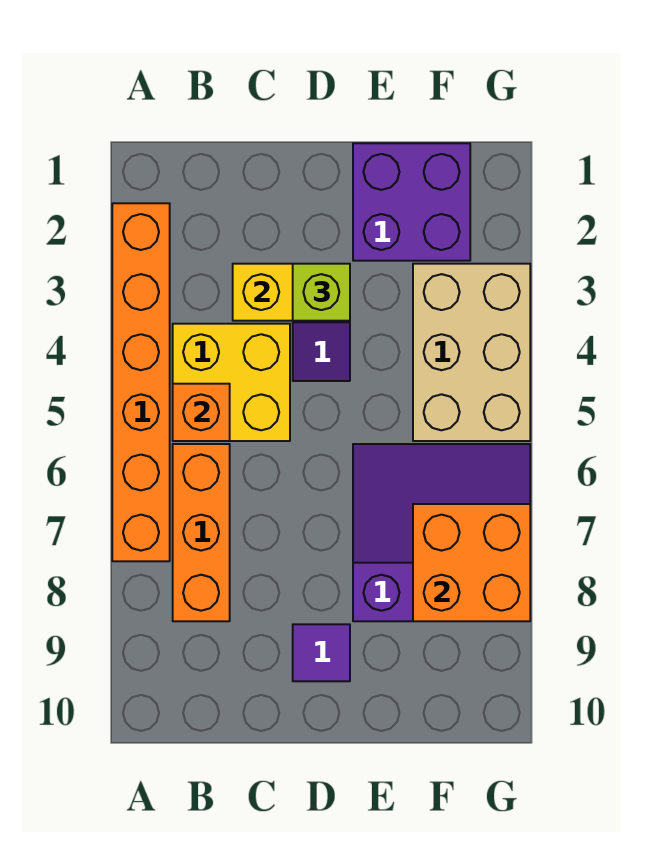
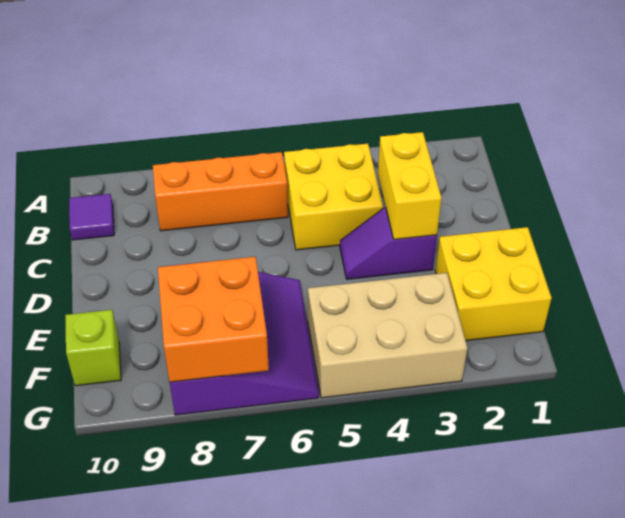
orange brick A2:A7 level 1 -> none
orange brick B5 level 2 -> none
lime brick D3 level 3 -> lime brick F10 level 1
purple tile D9 level 1 -> purple tile B10 level 1
purple brick E1:F2 level 1 -> yellow brick E1:F2 level 1

